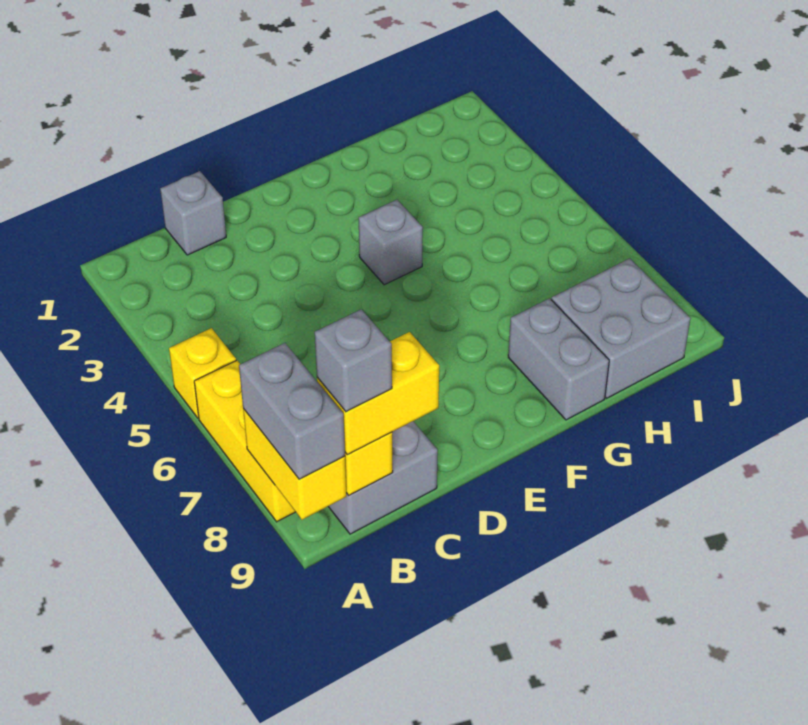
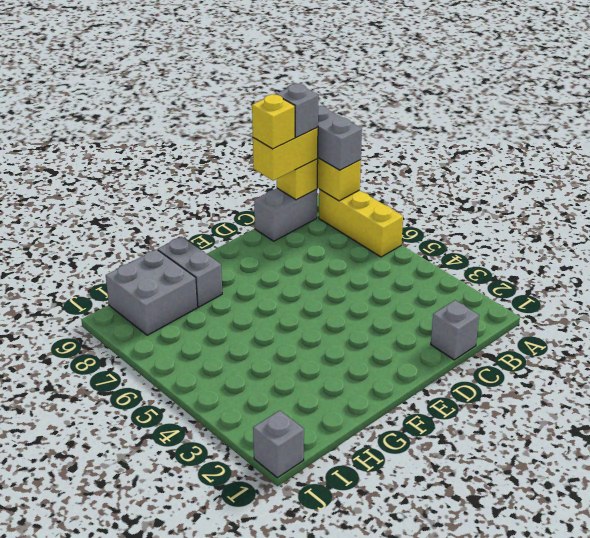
yellow brick A5 level 1 -> yellow brick C9 level 4
grey brick F4 level 1 -> grey brick J1 level 1

